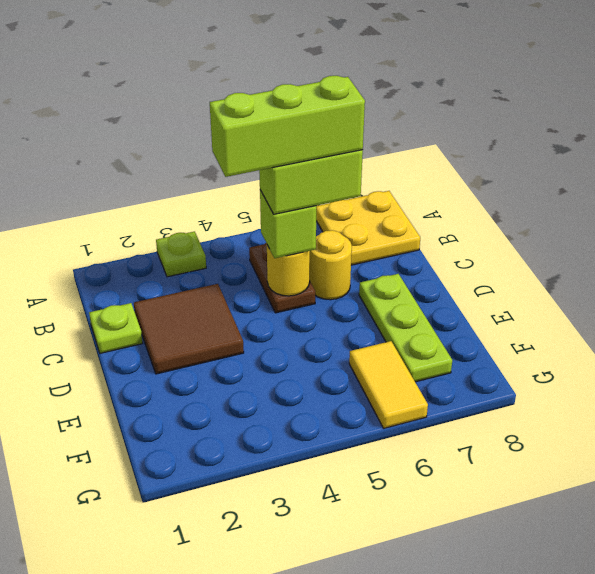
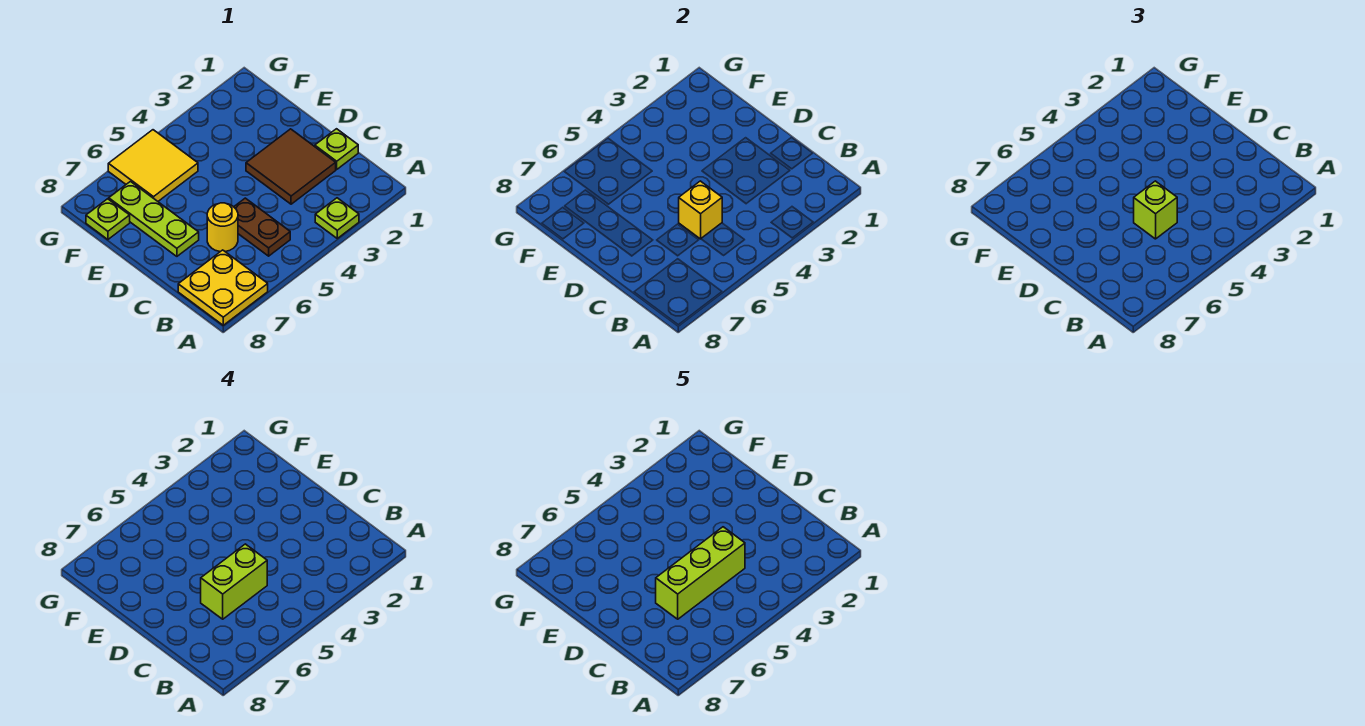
yellow round brick C5 level 2 -> yellow brick C5 level 2
yellow tile F6:G6 level 1 -> yellow tile F5:G6 level 1
none -> lime plate F8 level 1

